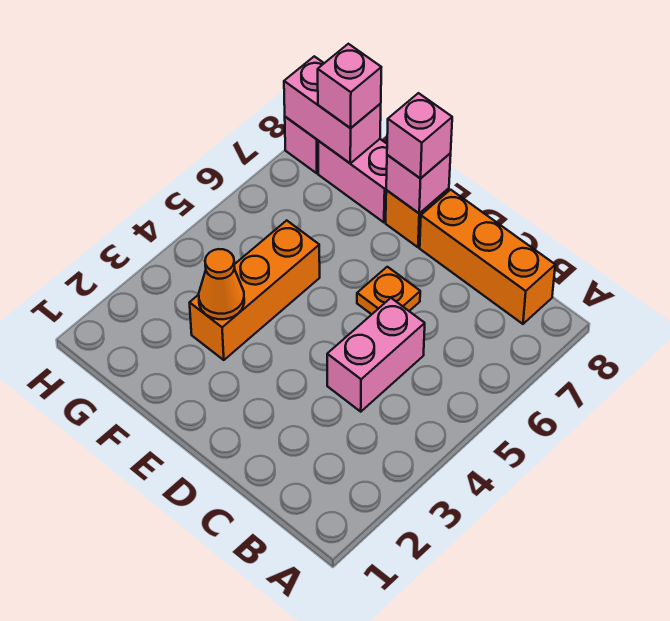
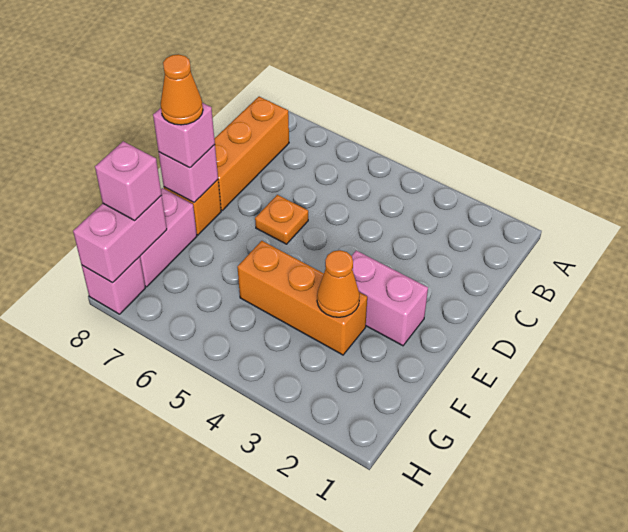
pink brick C4:C5 level 1 -> pink brick E2:E3 level 1
none -> orange cone E8 level 4

